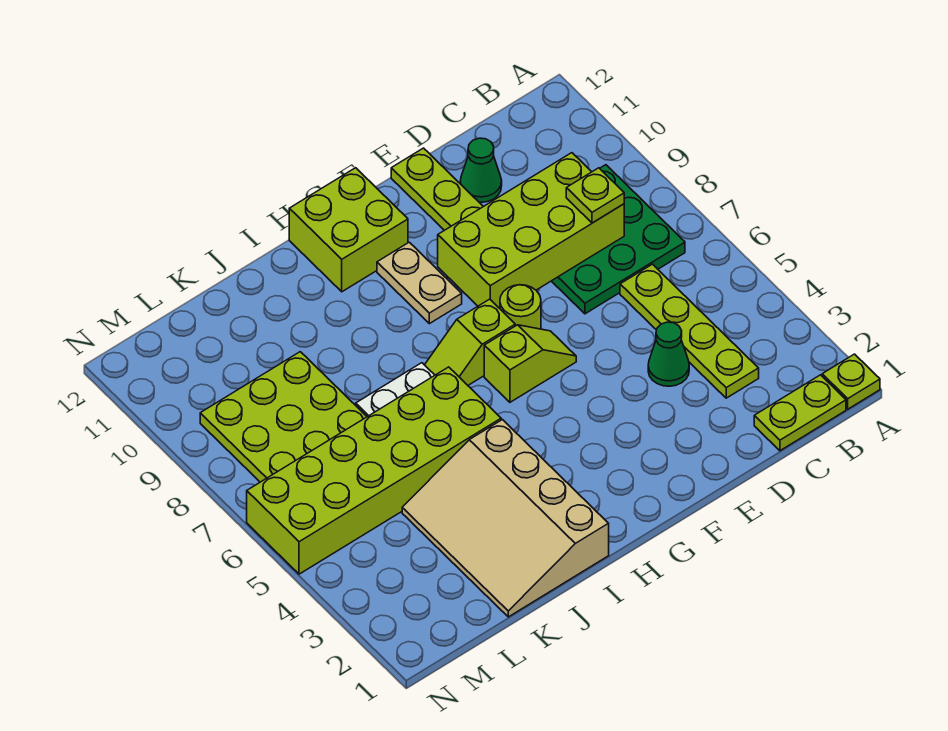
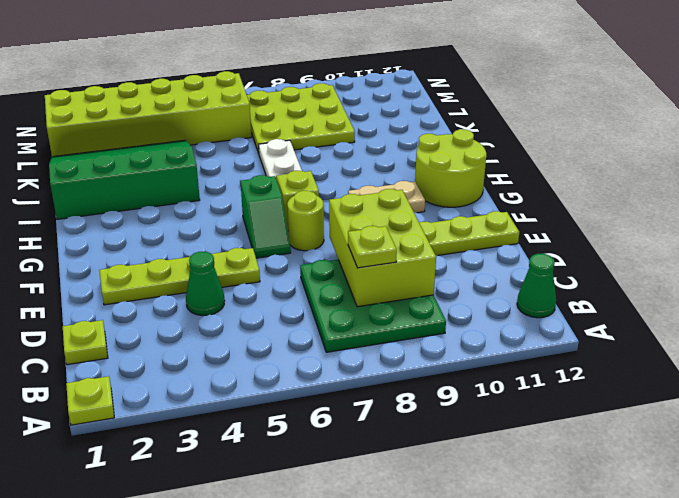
lime plate B1:C1 level 1 -> lime plate C1 level 1
lime plate C3:C6 level 1 -> lime plate E2:E5 level 1
lime brick C8:F9 level 2 -> lime brick C8:E9 level 2
green cone D11 level 1 -> green cone B12 level 1
lime slope F6:G6 level 1 top G -> green slope F6:G6 level 1 top G
lime brick G11:H12 level 1 -> lime round brick G11:H12 level 1
tan slope I1:K4 level 1 top I -> green slope I1:K4 level 1 top I
lime brick I5:N6 level 1 -> lime brick L1:M6 level 1

